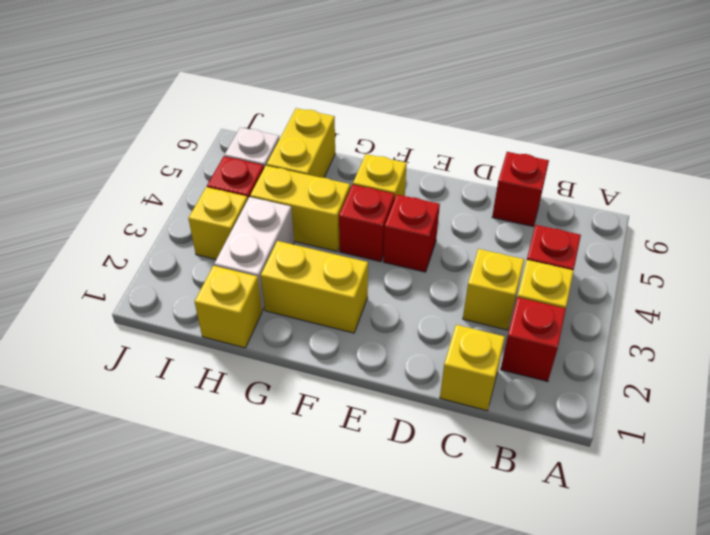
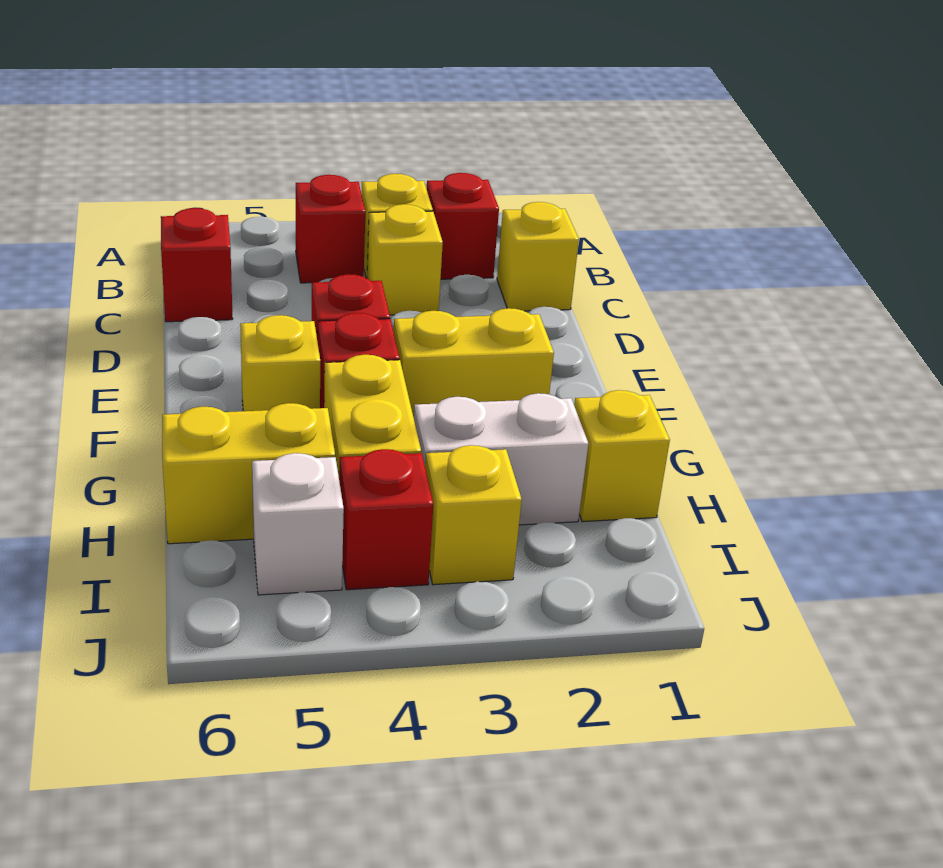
yellow brick F2:G2 level 1 -> yellow brick F2:F3 level 1

